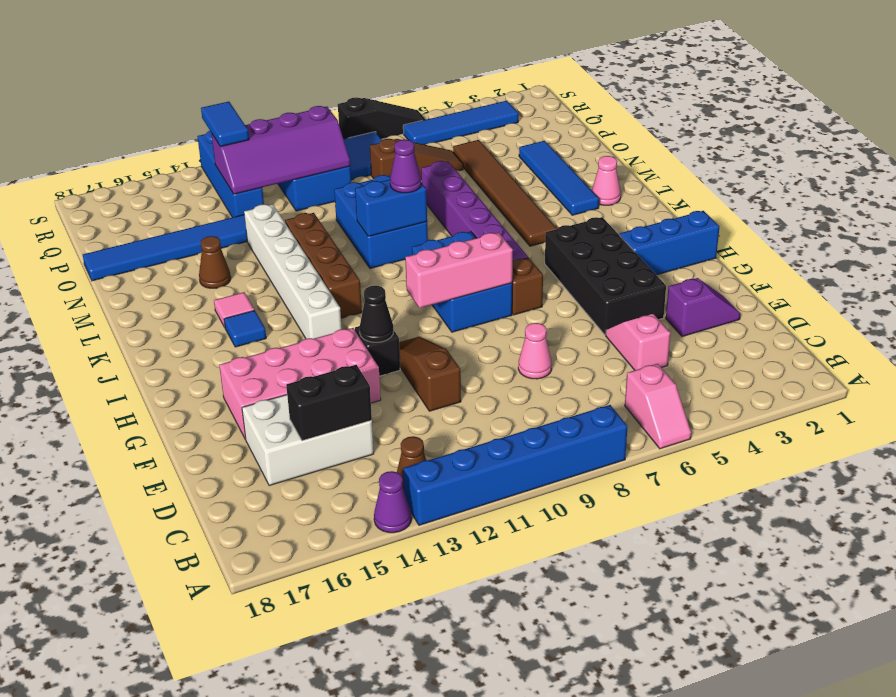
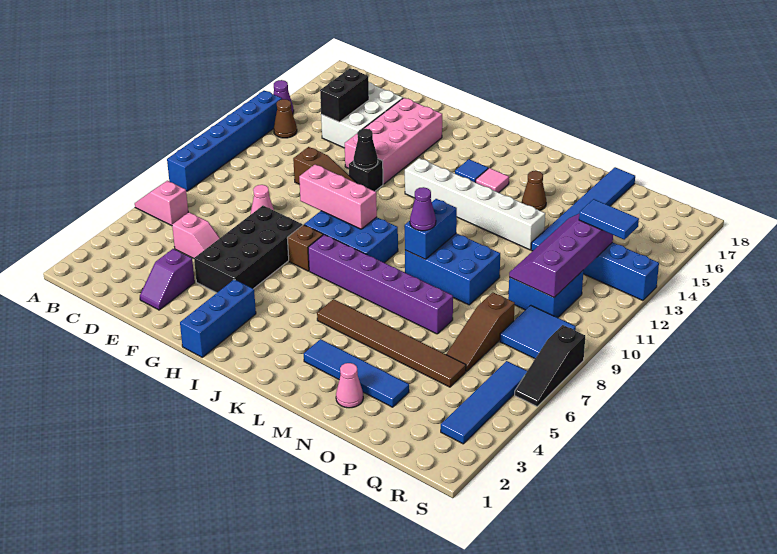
black brick F4:I5 level 1 -> black brick F4:G7 level 1
pink brick H8:H10 level 2 -> pink brick G9:I9 level 2
brown brick J12:M12 level 1 -> none
pink cone L2 level 1 -> pink cone N2 level 1

